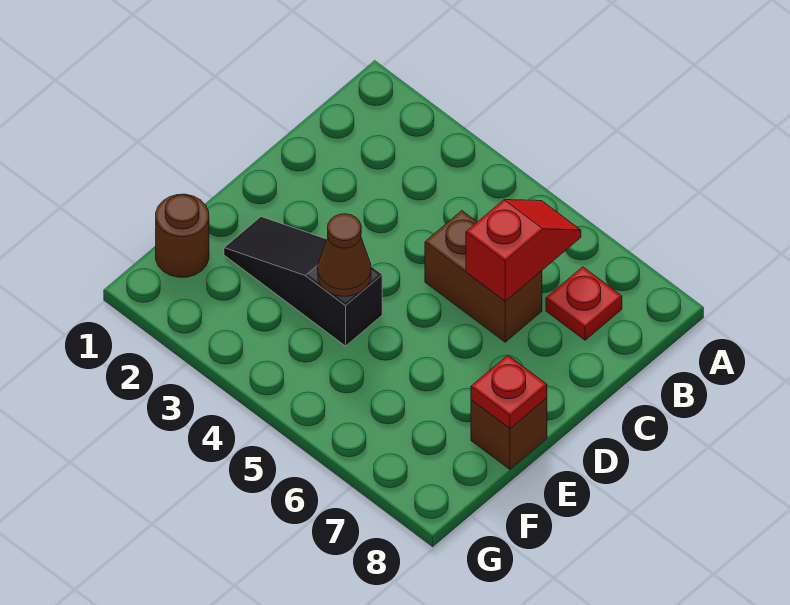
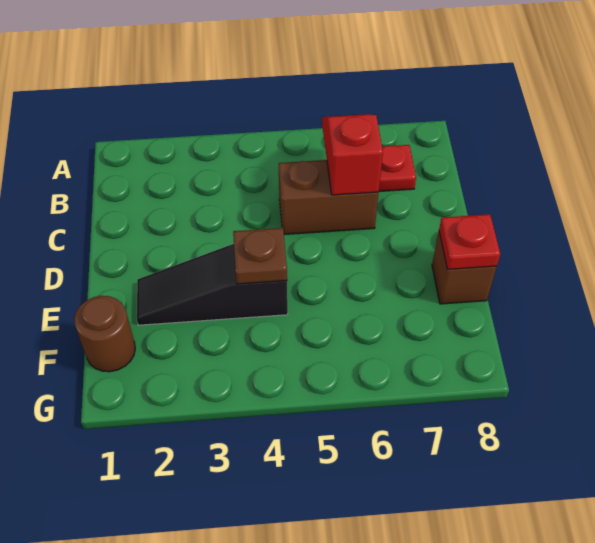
brown cone E4 level 2 -> brown plate E4 level 2

